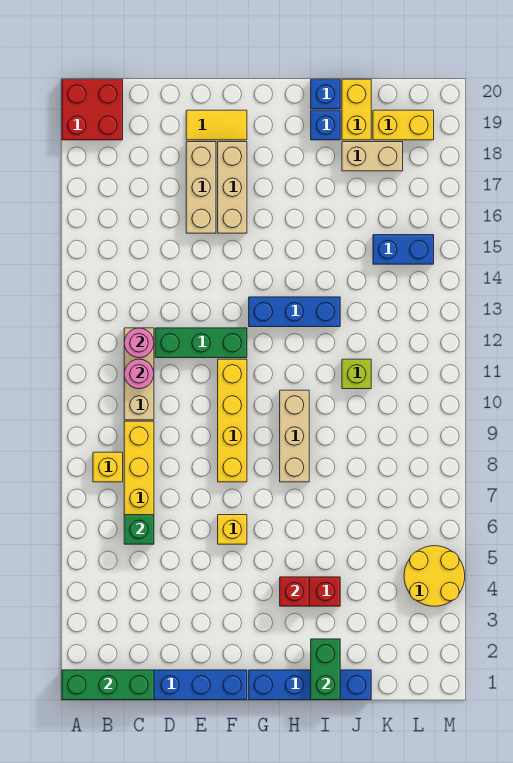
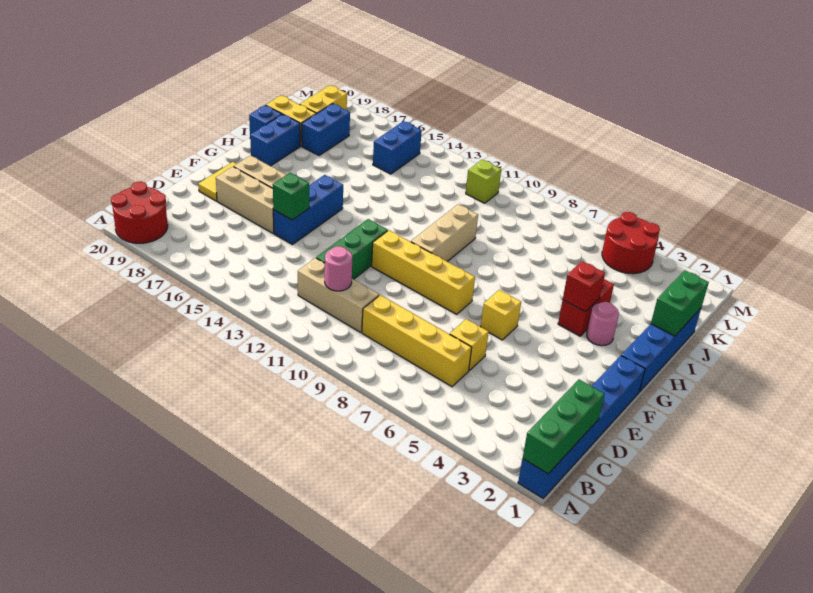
red brick A19:B20 level 1 -> red round brick A19:B20 level 1
yellow brick B8 level 1 -> yellow brick D6 level 1
green brick C6 level 2 -> green brick E15 level 2
pink round brick C12 level 2 -> pink round brick H3 level 1
blue brick G13:I13 level 1 -> blue brick E15:G15 level 1
tan brick H8:H10 level 1 -> tan brick G10:I10 level 1
green brick I1:I2 level 2 -> green brick I1:J1 level 2
blue brick I19 level 1 -> blue brick H19:I19 level 1
lime brick J11 level 1 -> lime brick L11 level 1
tan brick J18:K18 level 1 -> blue brick J18:K18 level 1
yellow round brick L4:M5 level 1 -> red round brick L4:M5 level 1

